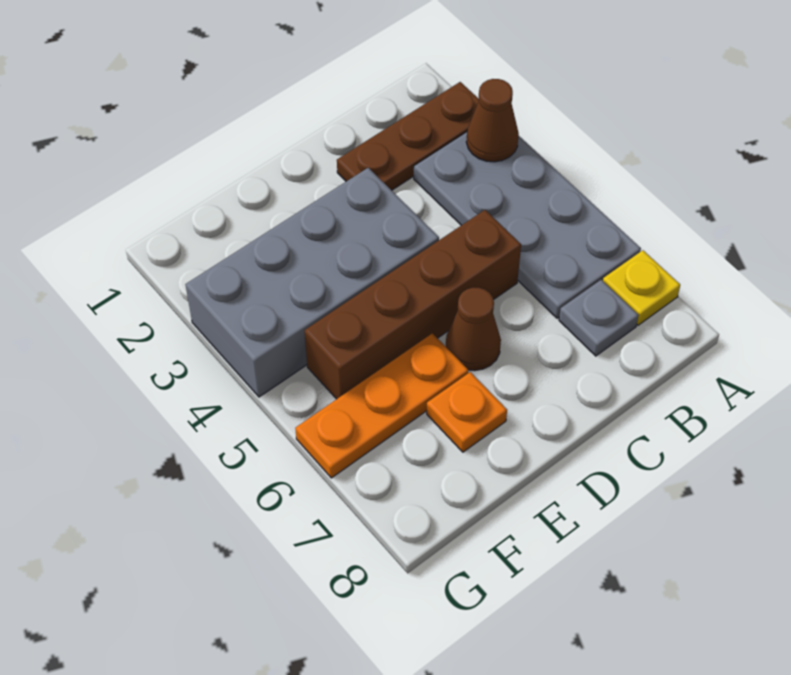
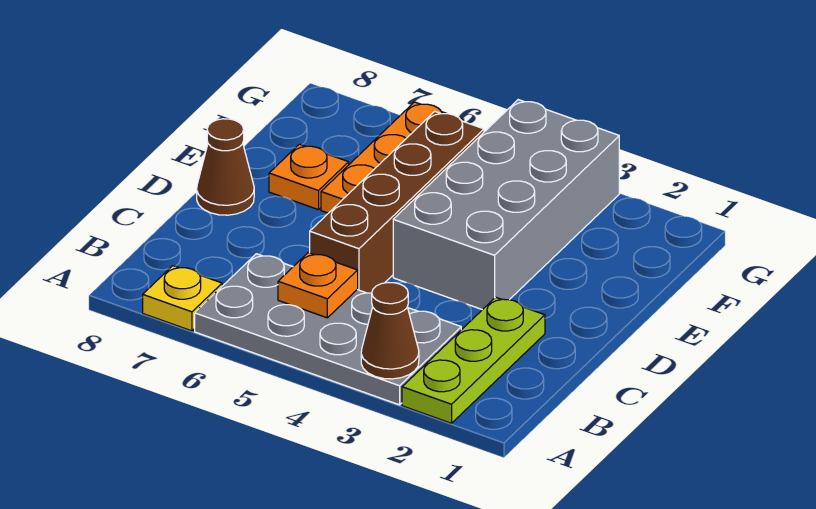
brown plate A2:C2 level 1 -> lime plate A2:C2 level 1
none -> orange plate B5 level 2
grey plate B7 level 1 -> none
brown cone D6 level 1 -> brown cone D8 level 1

